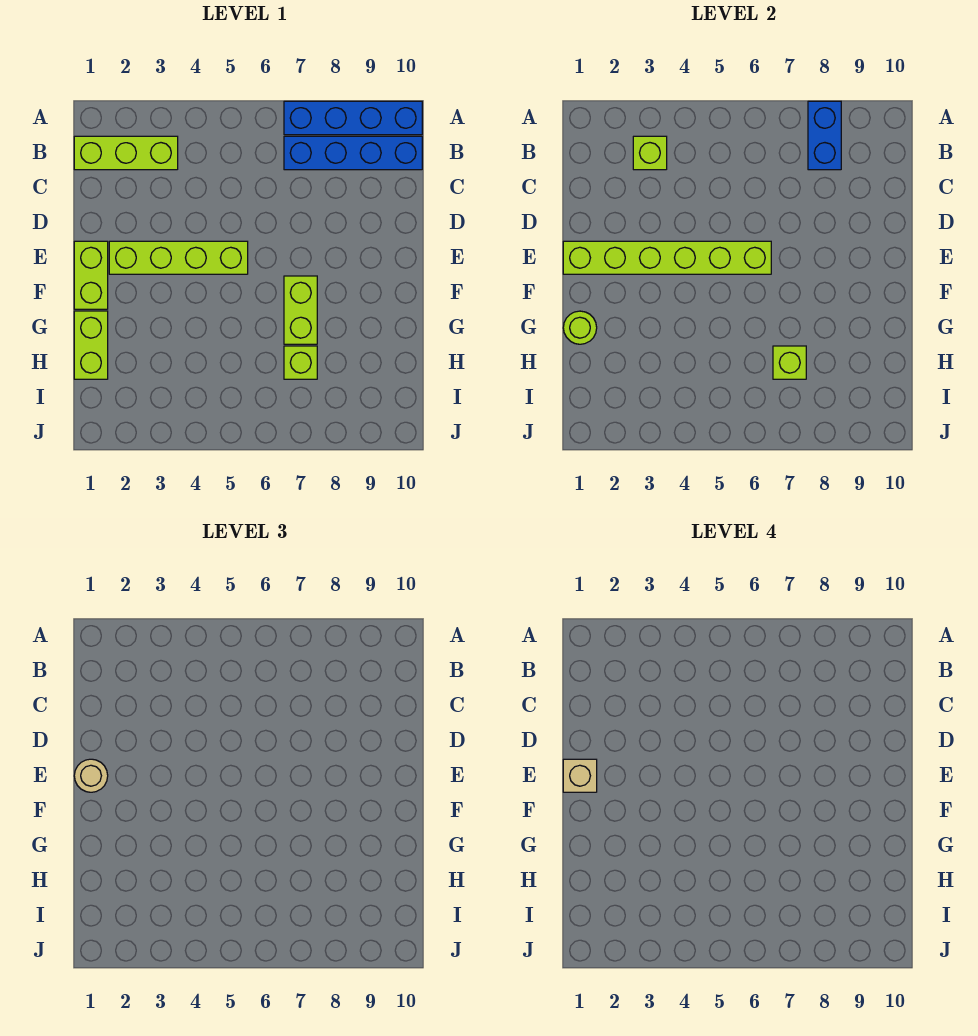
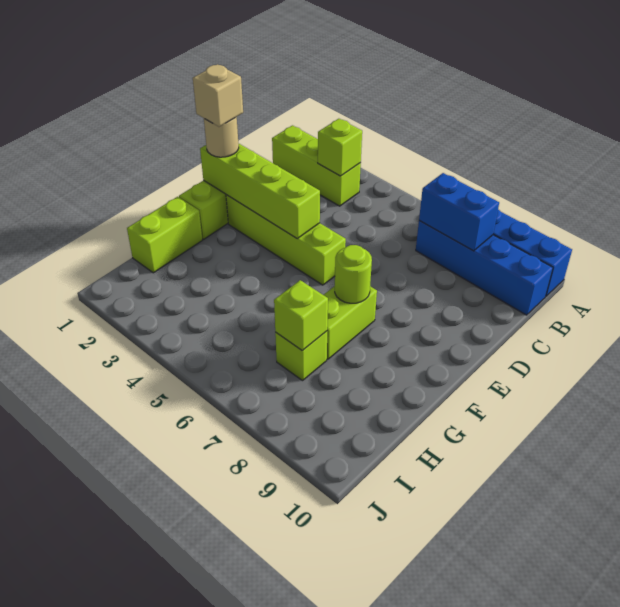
blue brick A8:B8 level 2 -> blue brick B7:B8 level 2
lime brick E1:E6 level 2 -> lime brick E1:E4 level 2
lime round brick G1 level 2 -> lime round brick F7 level 2

